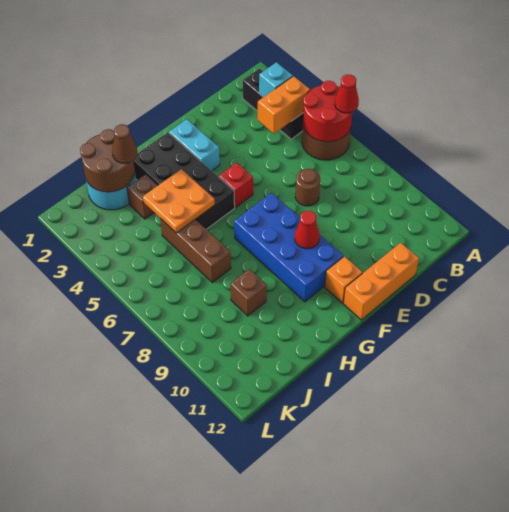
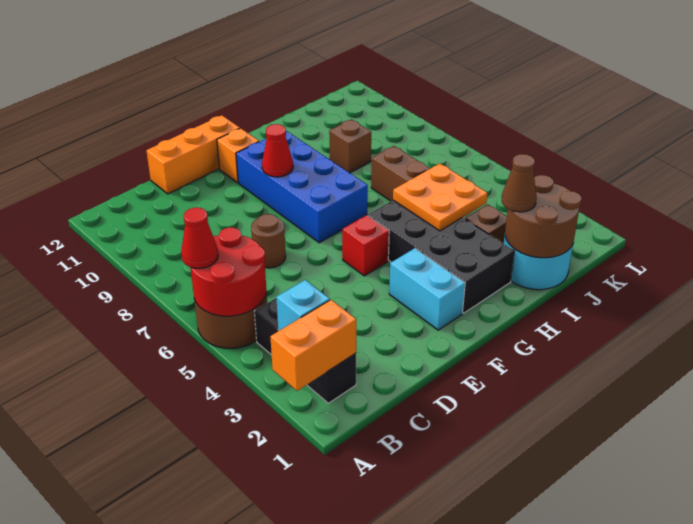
orange brick B4:C4 level 2 -> orange brick A2:B2 level 2

